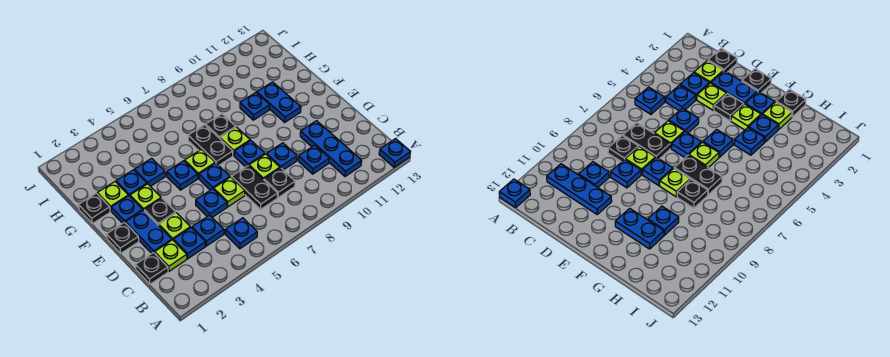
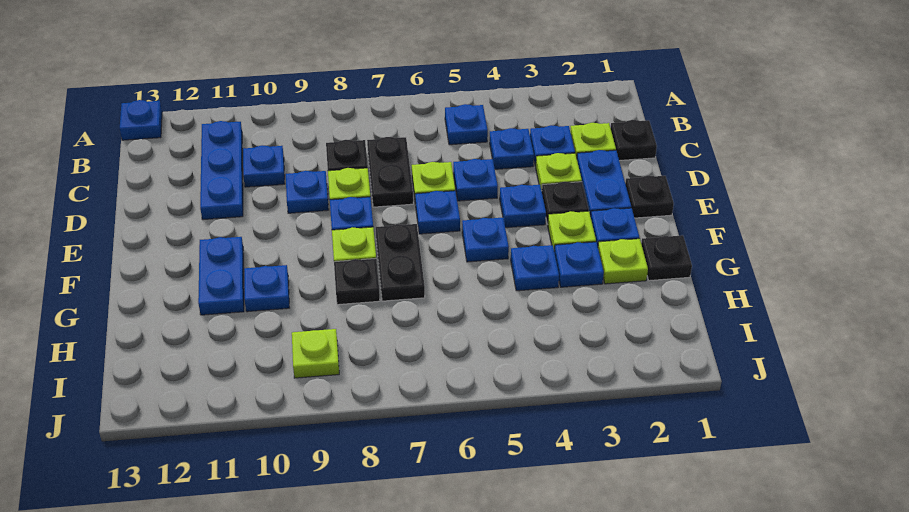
none -> blue plate E4 level 1
lime plate F6 level 1 -> lime plate I9 level 1

